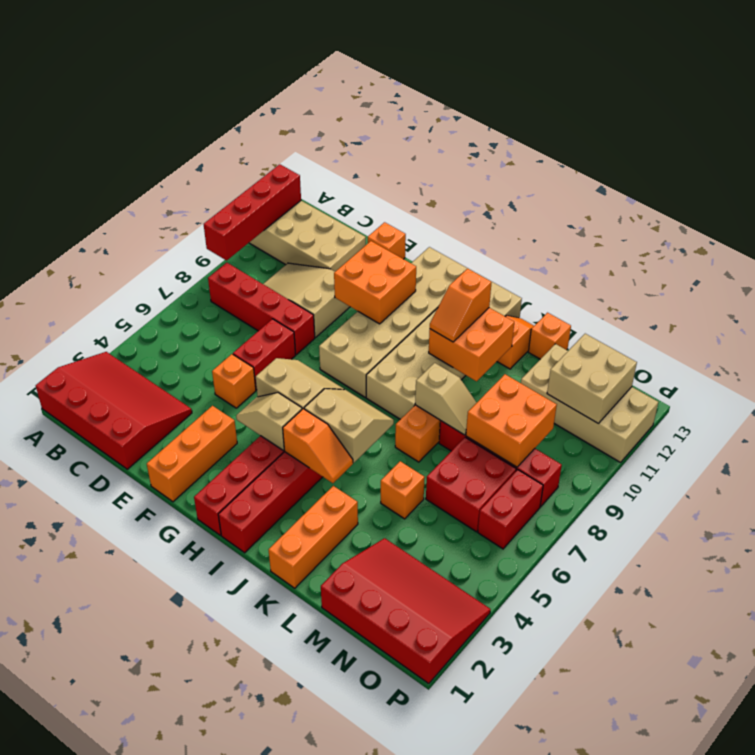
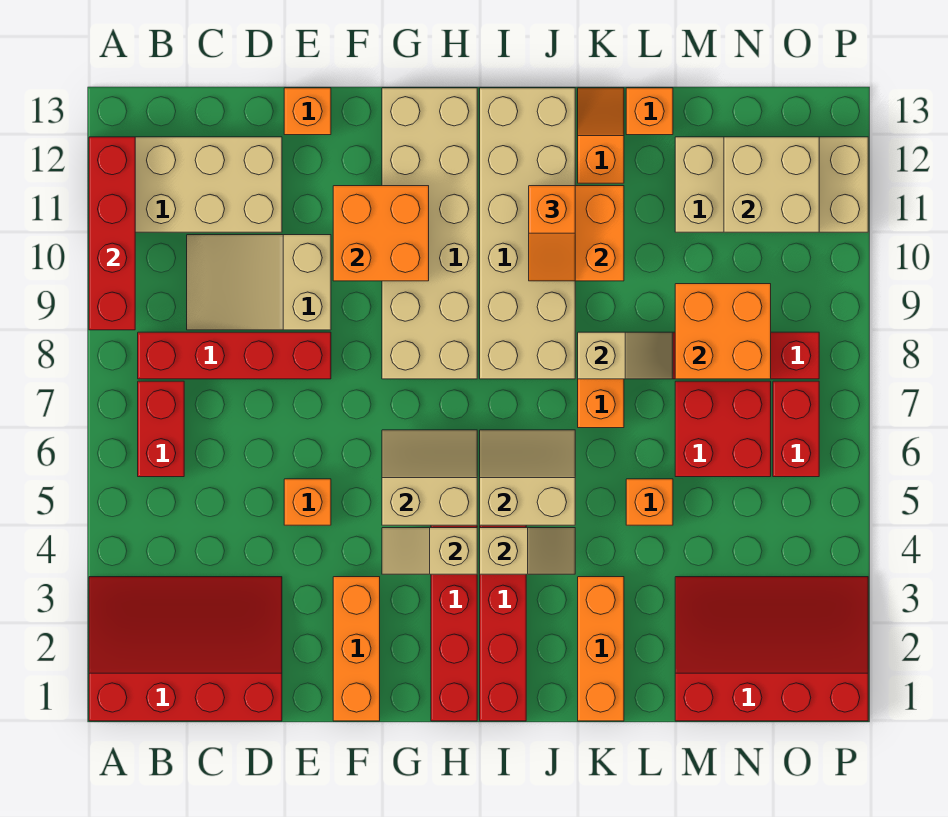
red brick E6:E7 level 1 -> red brick B6:B7 level 1
orange slope I4:J4 level 2 top I -> tan slope I4:J4 level 2 top I

